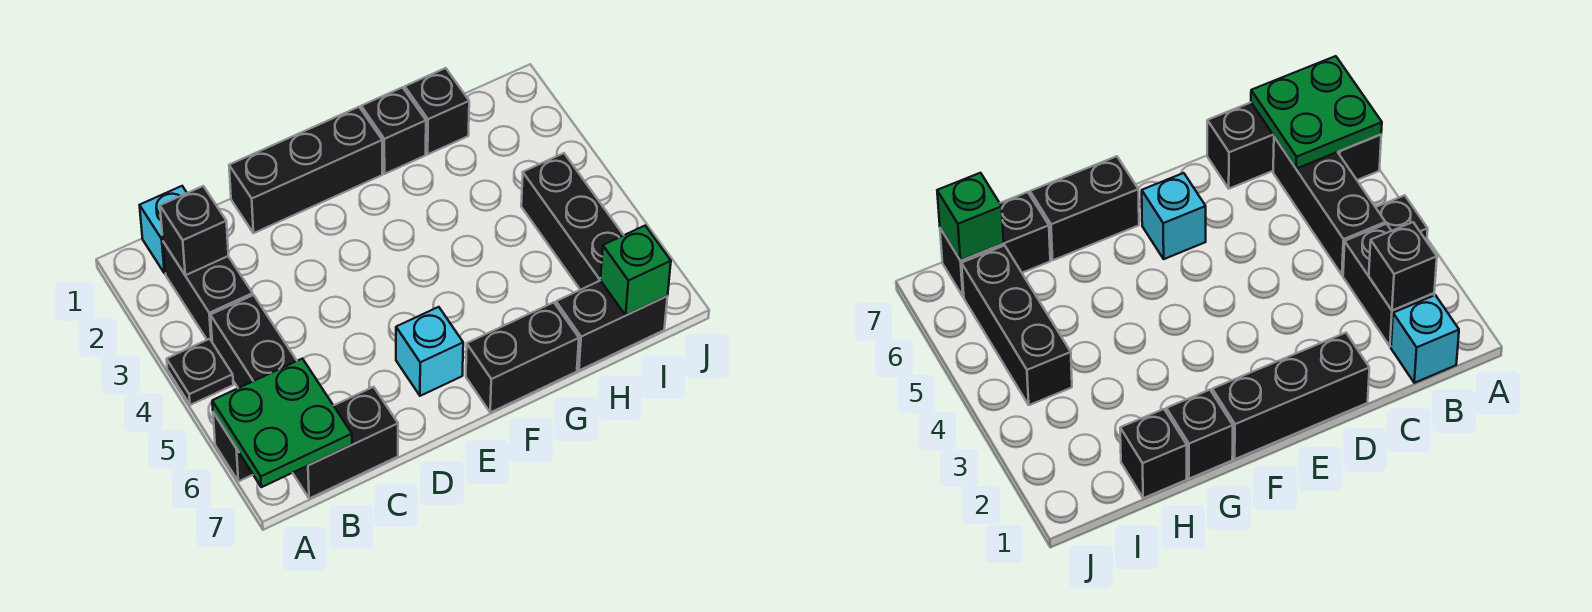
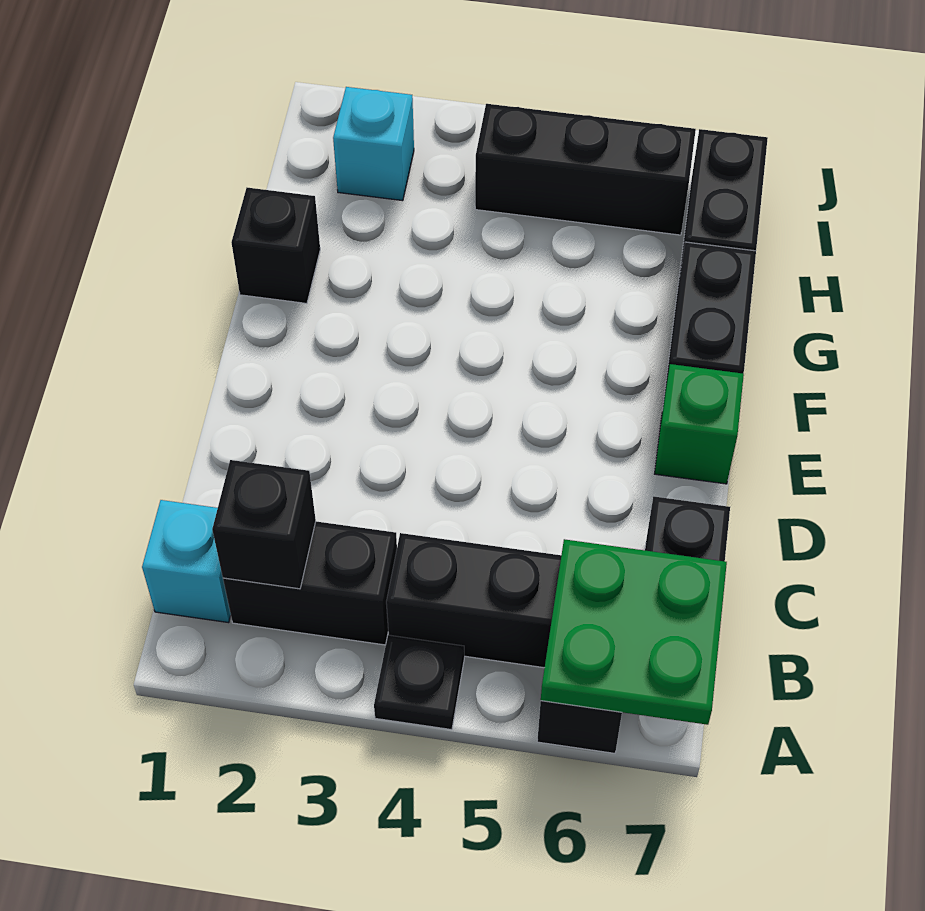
black brick D1:F1 level 1 -> none
cyan brick E6 level 1 -> cyan brick I2 level 1
black brick H1 level 1 -> none
green brick I7 level 2 -> green brick E7 level 1

